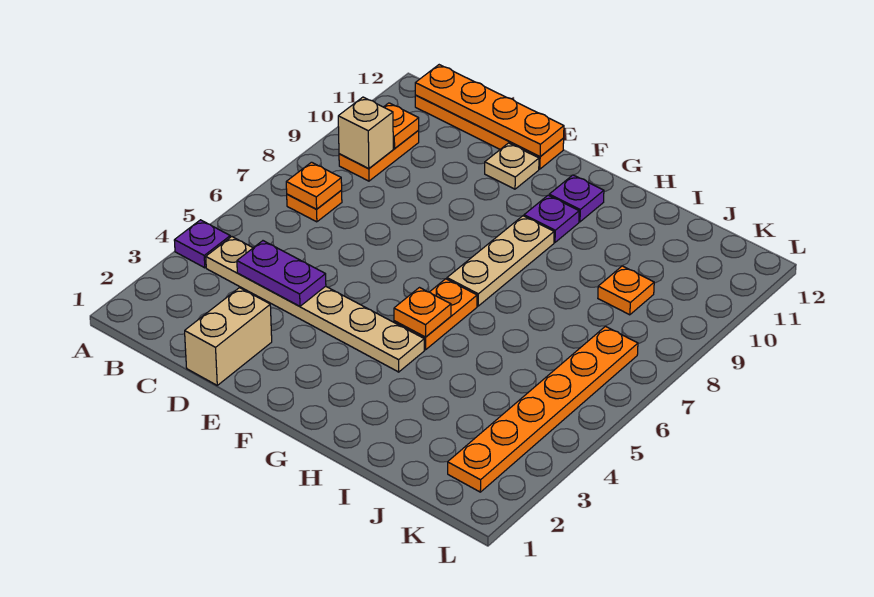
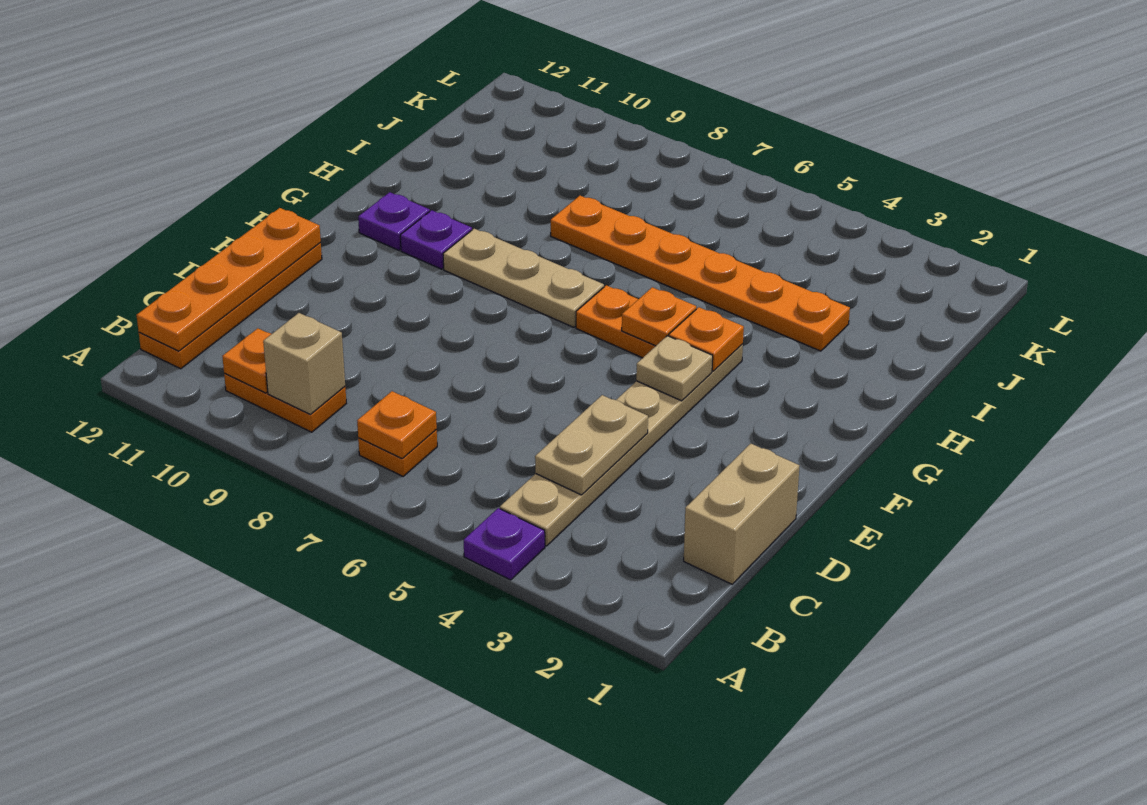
purple plate C4:D4 level 2 -> tan plate C4:D4 level 2
tan brick D1:D2 level 1 -> tan brick C1:D1 level 1
tan plate E11 level 1 -> tan plate F4 level 2
orange plate J9 level 1 -> orange plate G4 level 2
orange plate K2:K7 level 1 -> orange plate I3:I8 level 1

